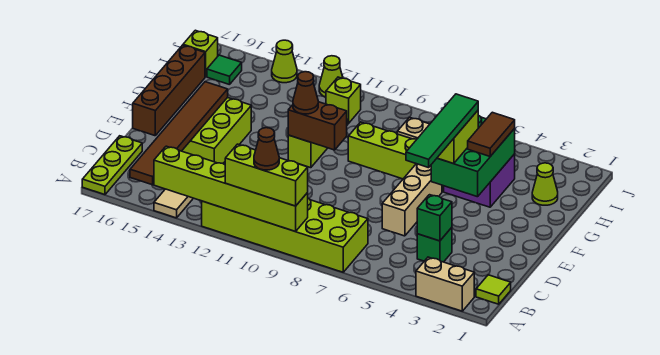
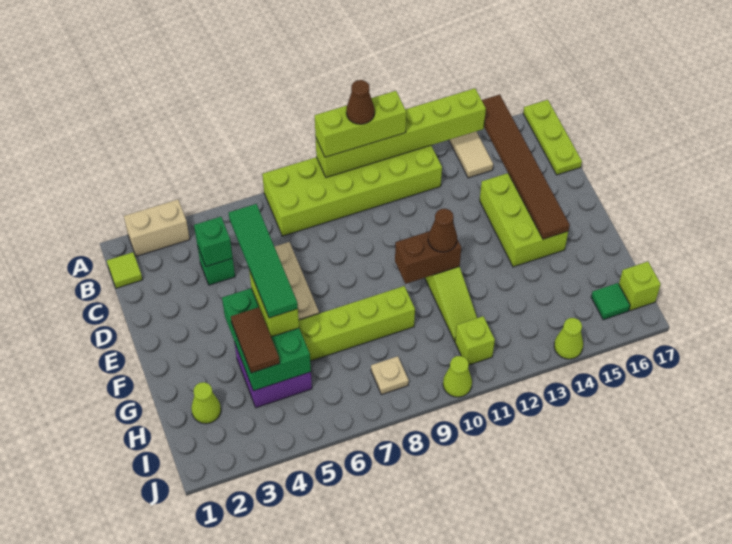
brown brick E17:H17 level 1 -> none
lime cone J12 level 1 -> lime cone J10 level 1

